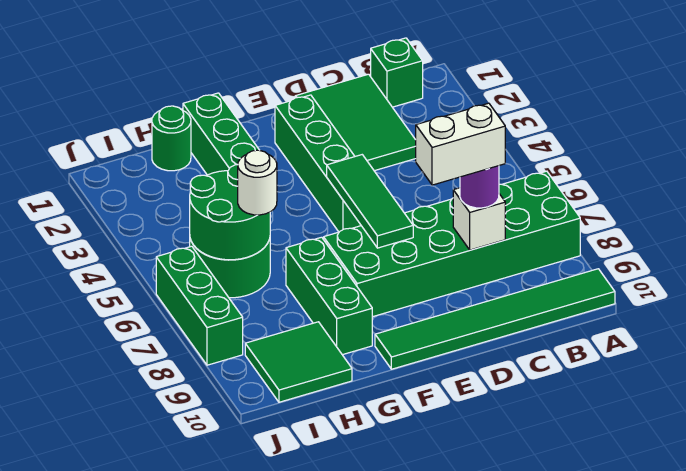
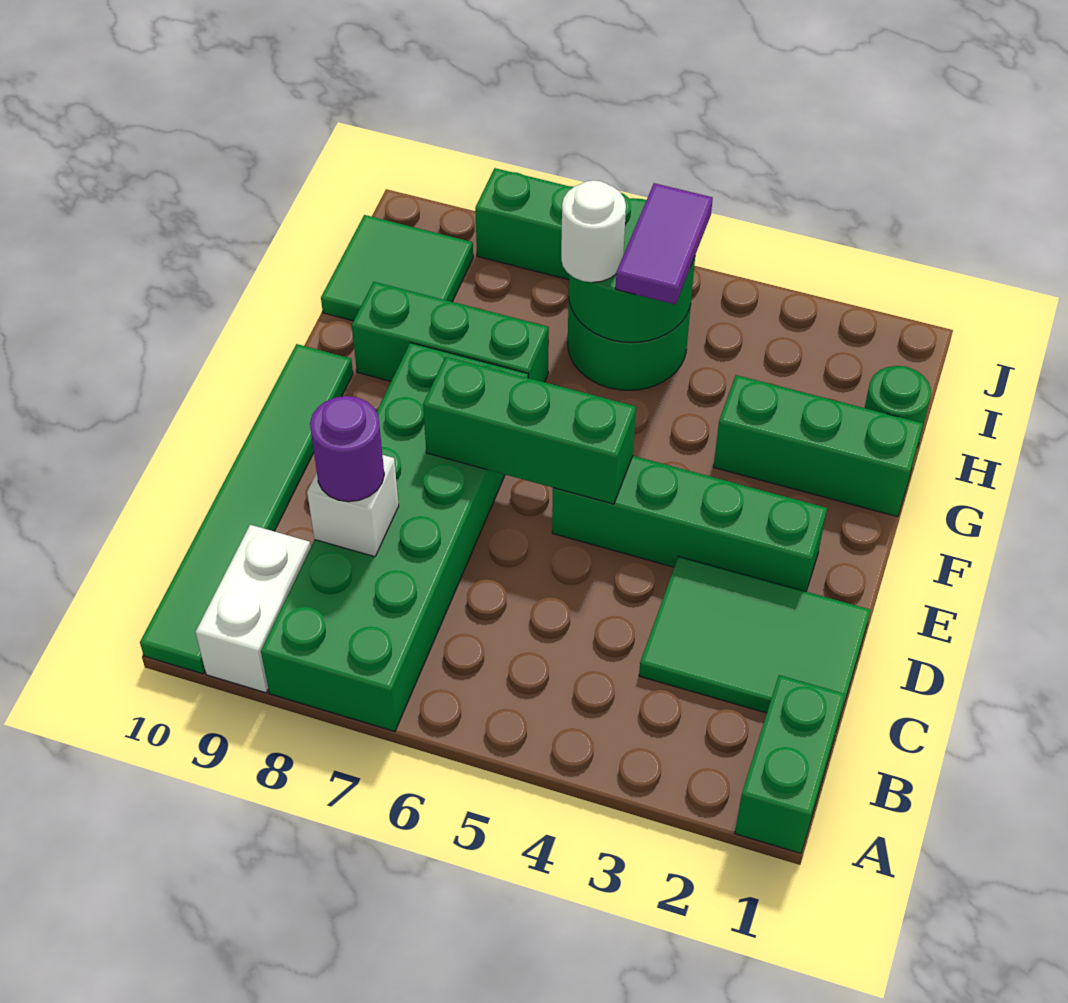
green brick B1 level 1 -> green brick A1:B1 level 1
white brick C8:D8 level 4 -> white brick A9:B9 level 1
green tile E5:E7 level 2 -> green brick E5:E7 level 2
none -> purple tile H5:I5 level 3

